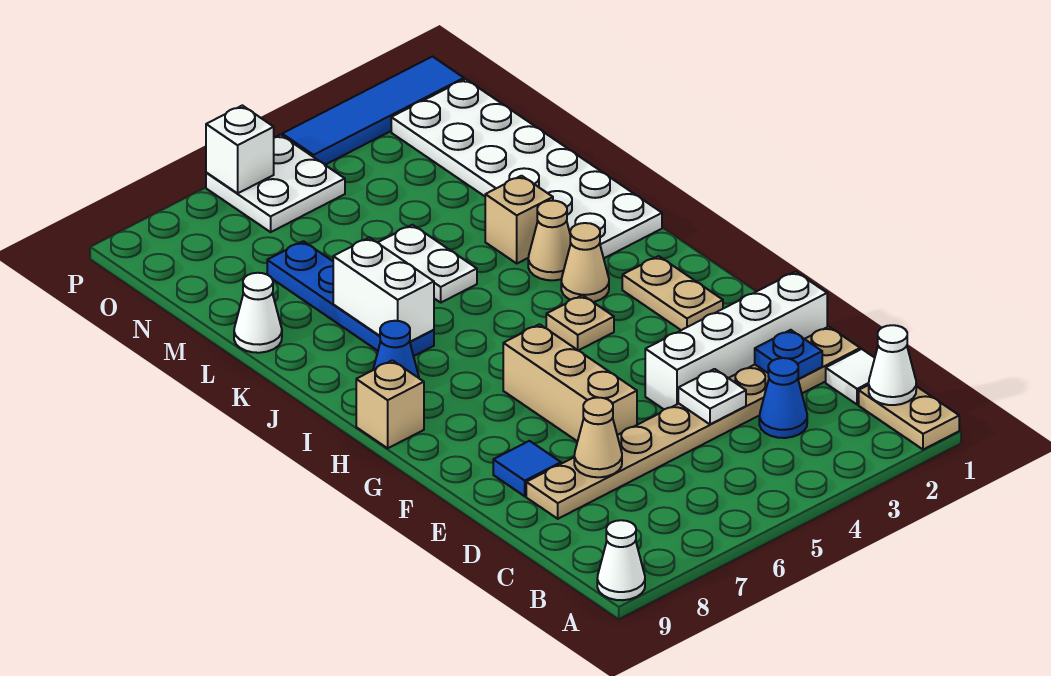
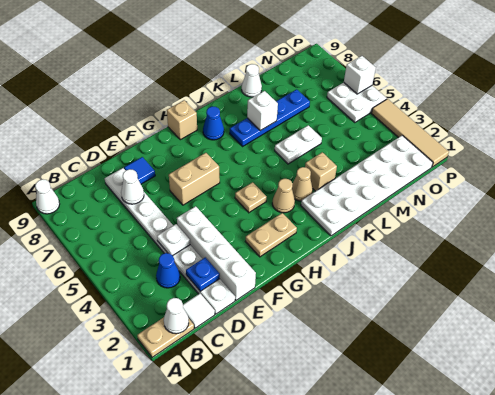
tan plate D1:D8 level 1 -> white plate D1:D8 level 1
tan cone D7 level 2 -> white cone D7 level 2
tan brick E6:G6 level 1 -> tan brick F6:G6 level 1
white brick J7:K7 level 2 -> white brick K7 level 2
blue tile P1:P4 level 1 -> tan tile P1:P4 level 1

